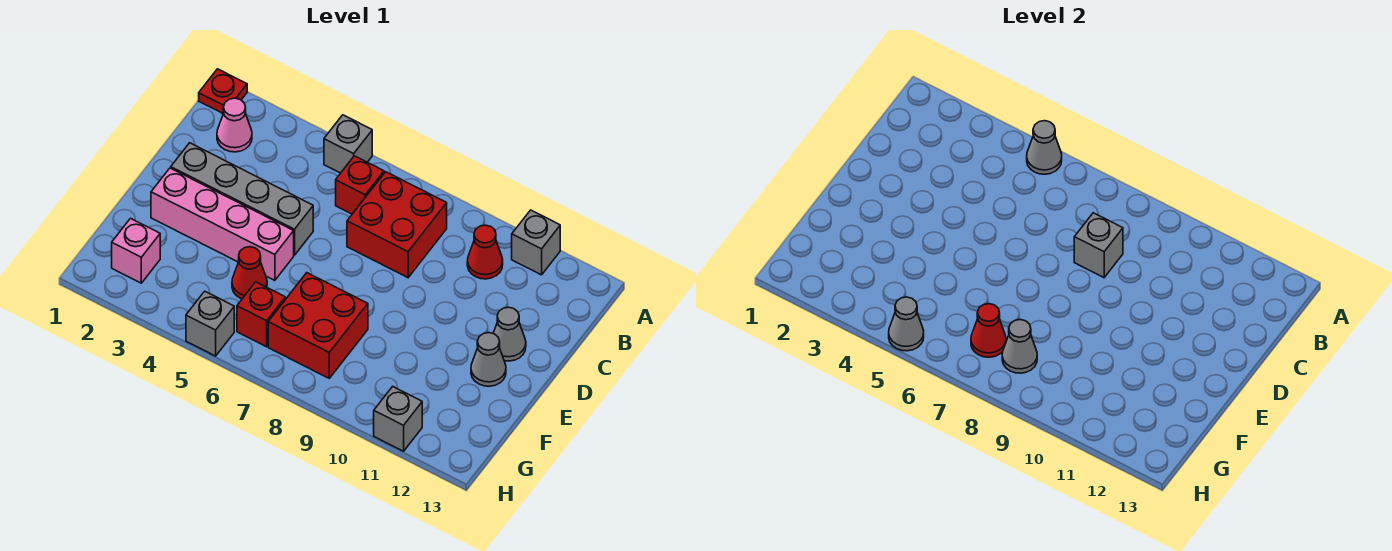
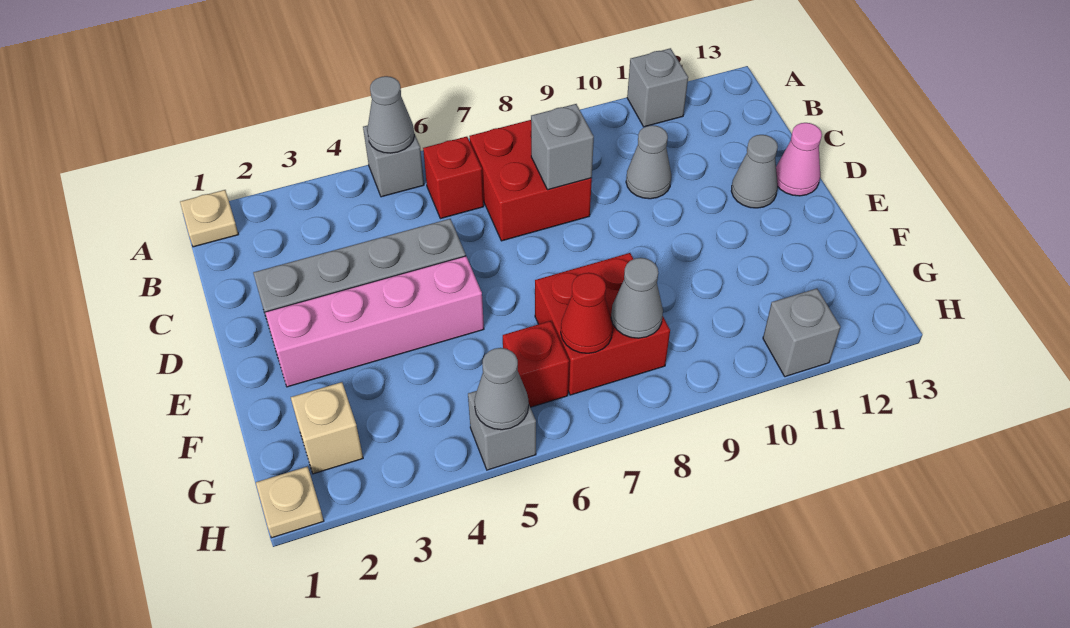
red plate A1 level 1 -> tan plate A1 level 1
pink cone B2 level 1 -> pink cone D13 level 1
red cone B10 level 1 -> none
grey cone E12 level 1 -> grey cone C10 level 1
red cone F5 level 1 -> none
pink brick G2 level 1 -> tan brick G2 level 1
none -> tan plate H1 level 1

